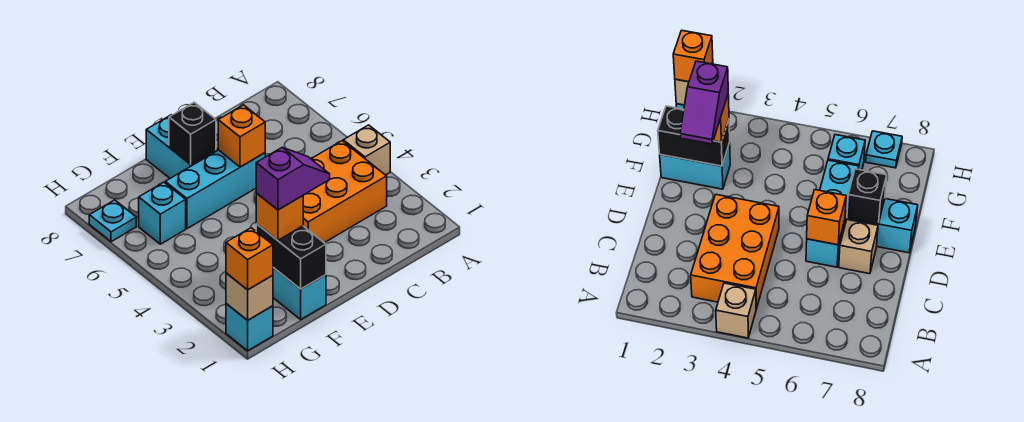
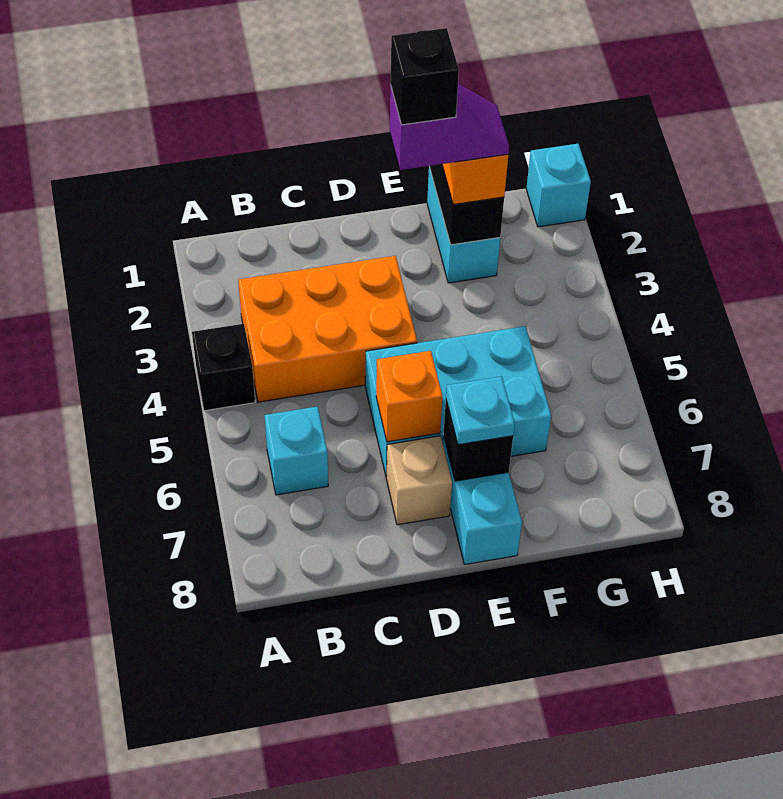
tan brick A4 level 1 -> black brick A4 level 1
cyan brick D6:F6 level 1 -> cyan brick D5:F6 level 1
purple slope E2:F2 level 4 top F -> purple slope E2:F2 level 4 top E
none -> black brick E2 level 5
cyan brick G6 level 1 -> cyan brick B6 level 1
tan brick H1 level 2 -> none
orange brick H1 level 3 -> none
cyan plate H7 level 1 -> cyan plate E7 level 3

